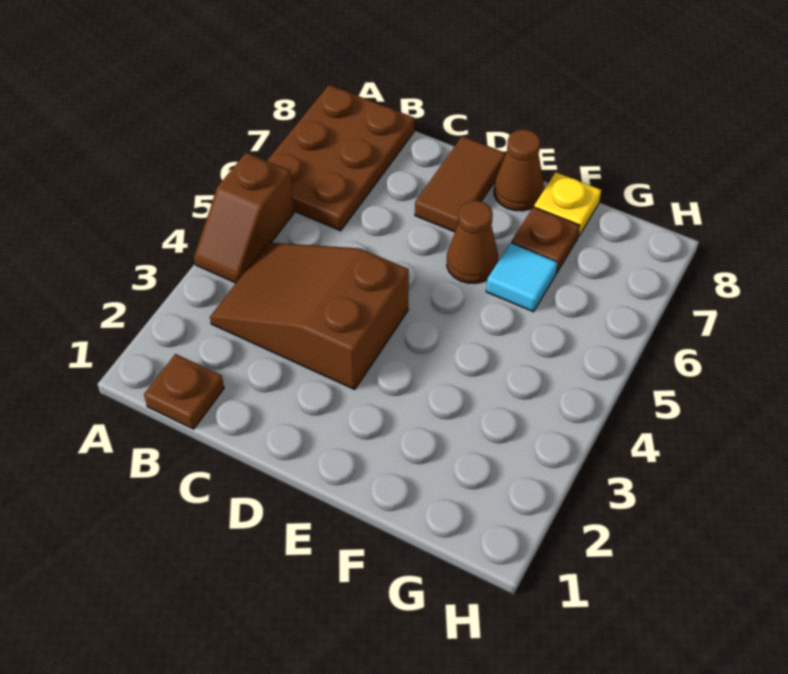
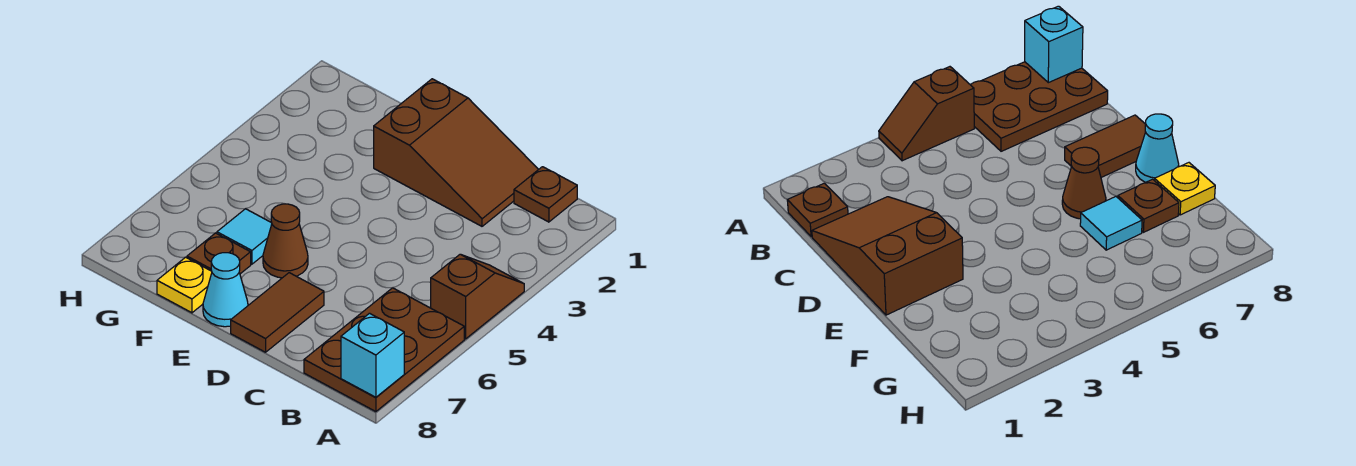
none -> cyan brick A8 level 2
brown slope B3:D4 level 1 top D -> brown slope C1:E2 level 1 top E
brown cone E8 level 1 -> cyan cone E8 level 1

